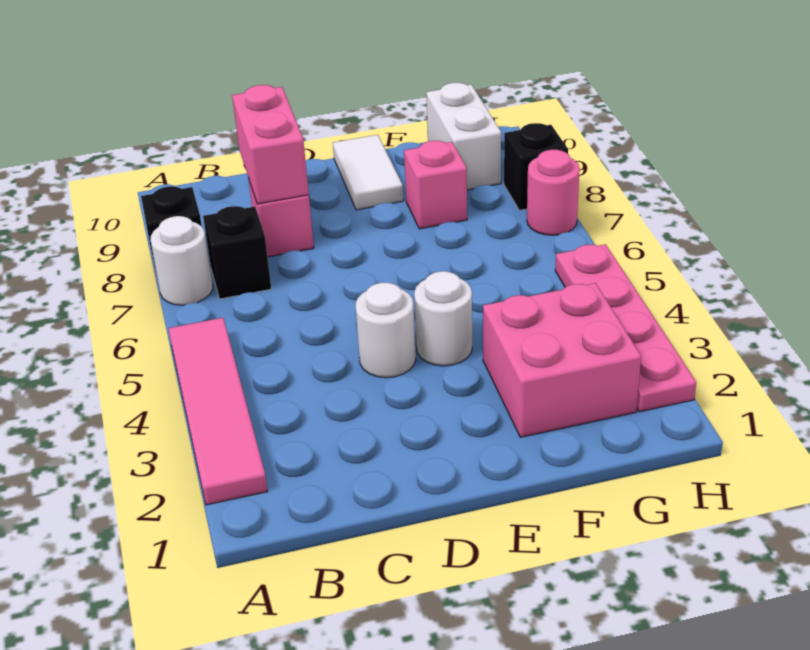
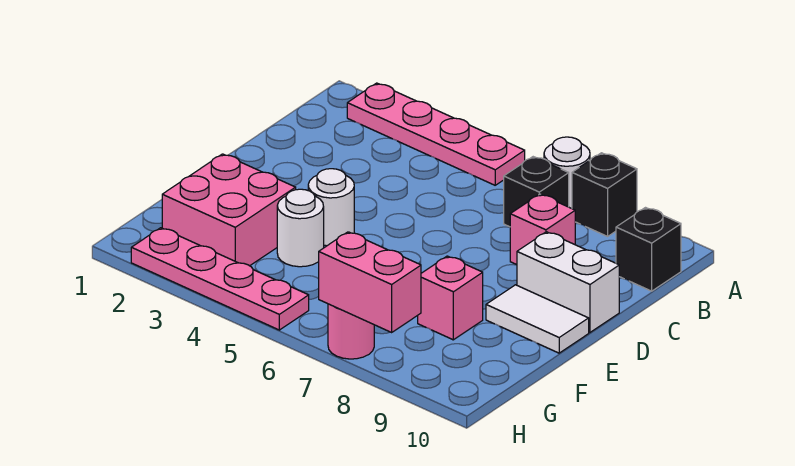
pink tile A2:A5 level 1 -> pink plate A2:A5 level 1
pink brick C8:C9 level 2 -> pink brick H7:H8 level 2
white round brick D4 level 1 -> white round brick F4 level 1
white brick G9:G10 level 1 -> white brick D9:D10 level 1
black brick H8 level 1 -> black brick B10 level 1

